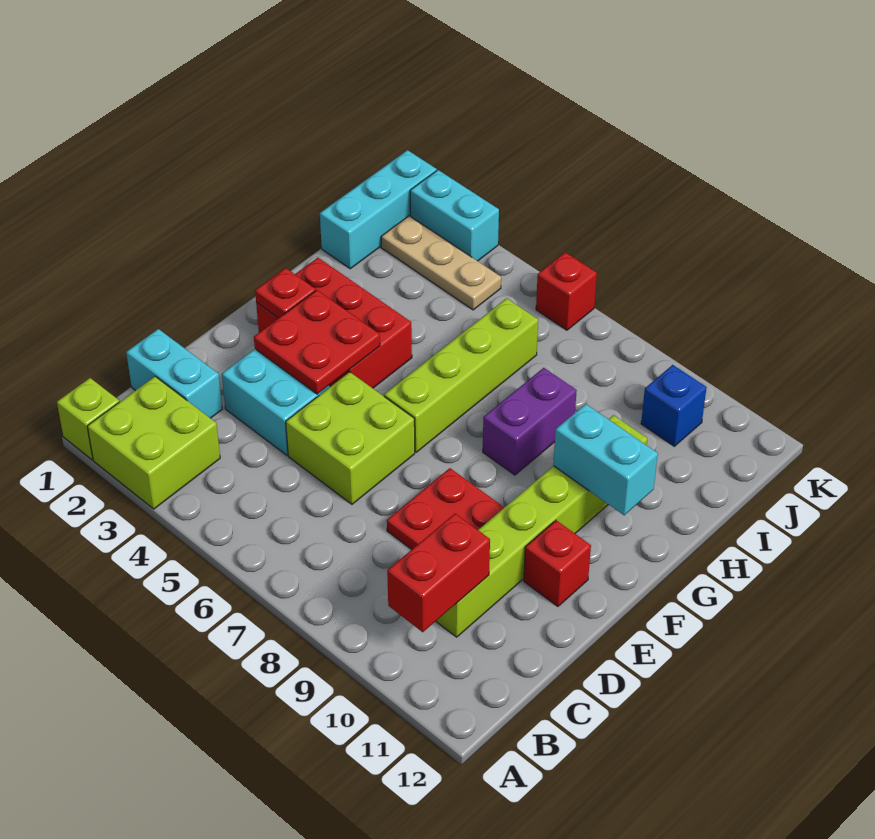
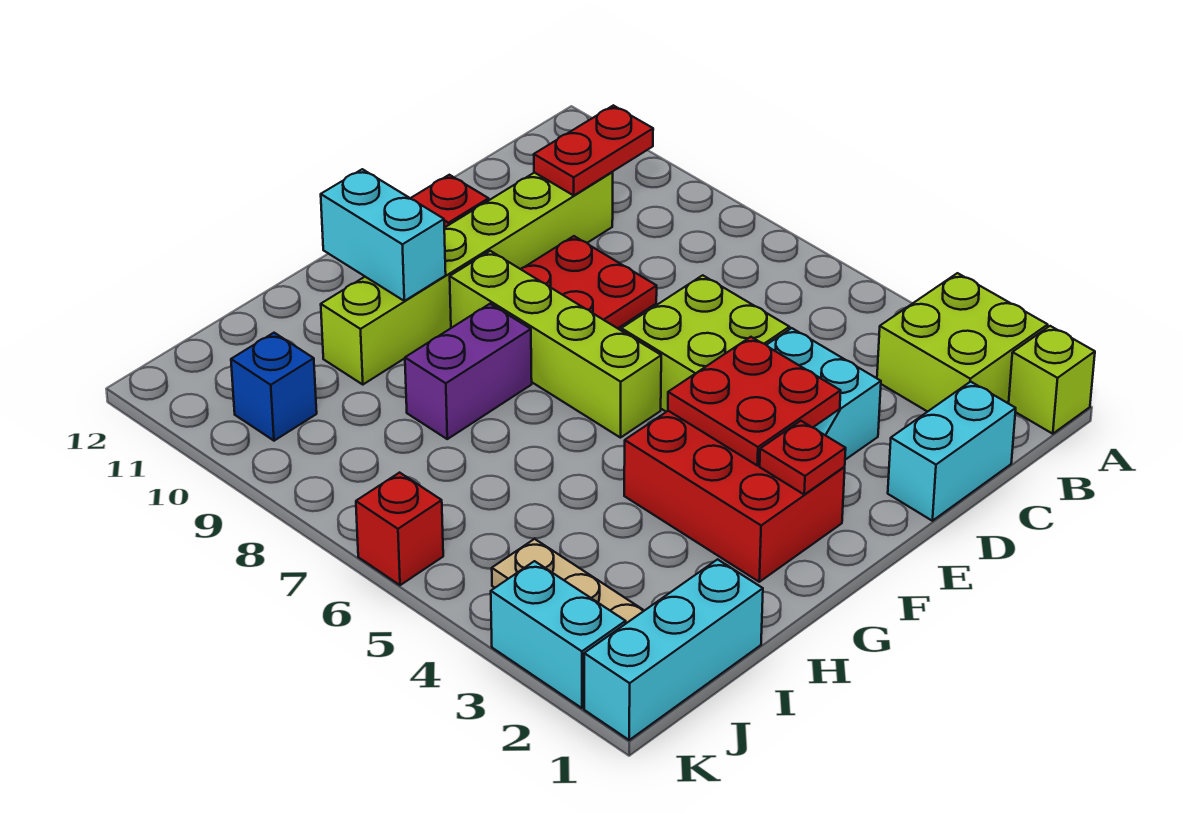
red brick B10:C10 level 2 -> red plate B10:C10 level 2
cyan brick C1:C2 level 1 -> cyan brick C1:D1 level 1
lime brick F6:I6 level 1 -> lime brick F6:F9 level 1

